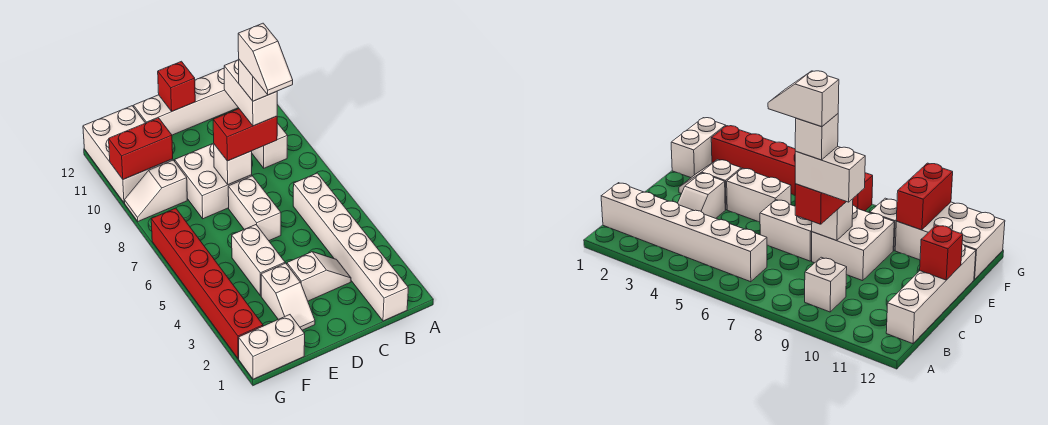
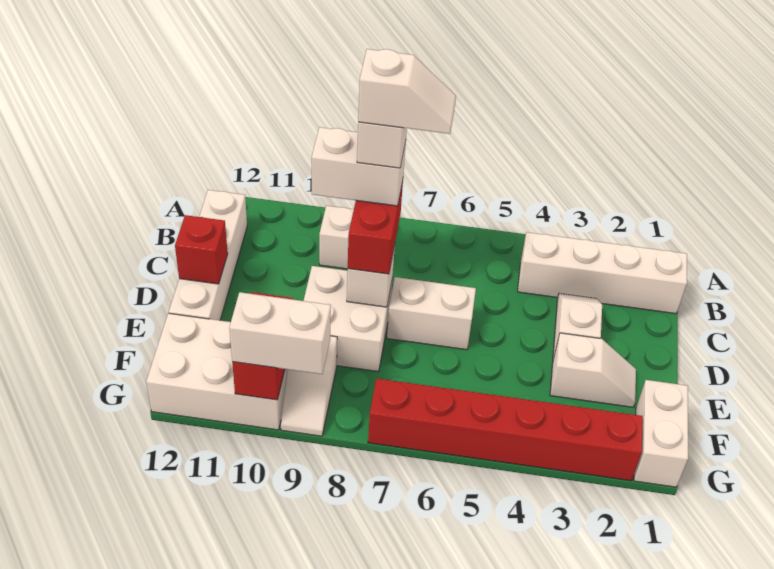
white brick B1:B6 level 1 -> white brick B1:B4 level 1
white brick E4:E5 level 1 -> white brick G9:G10 level 3

